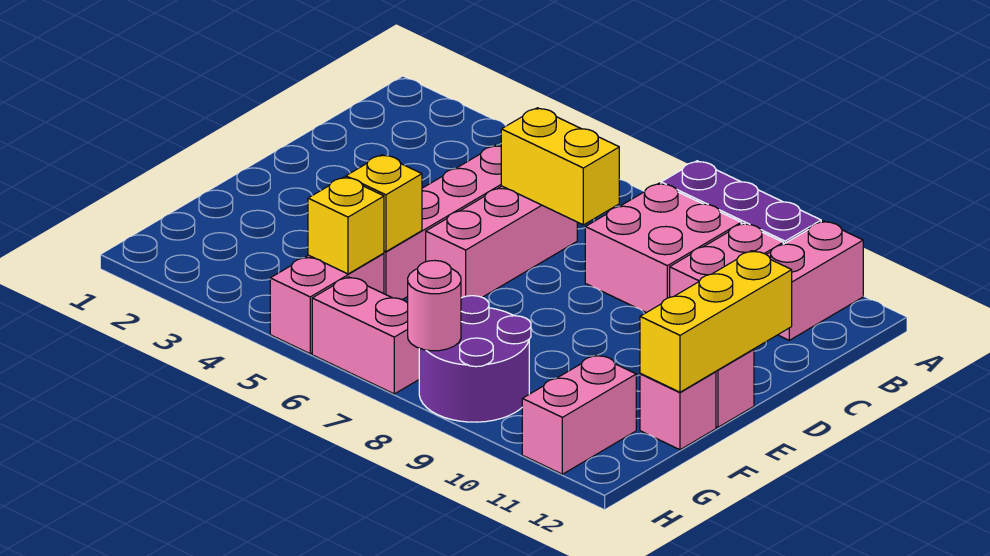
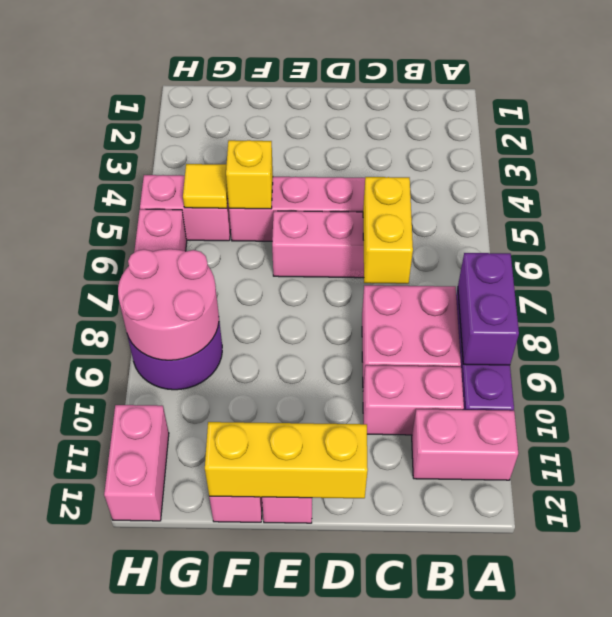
none -> purple brick A8:A9 level 2
yellow brick G5 level 2 -> yellow tile G5 level 2
pink brick G11:H11 level 1 -> pink brick H11:H12 level 1
pink round brick H8 level 2 -> pink round brick G8:H9 level 2

